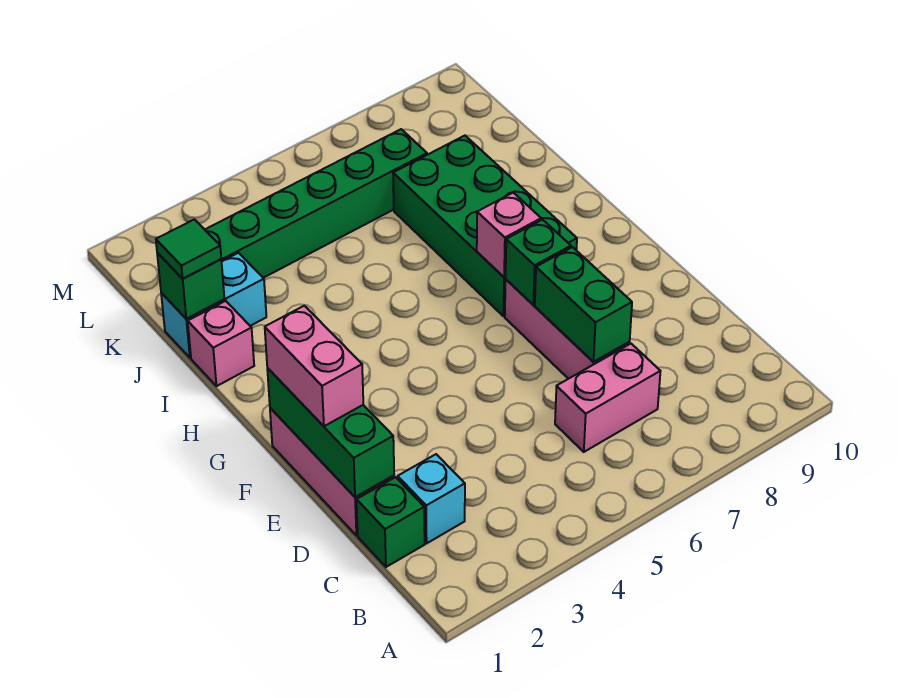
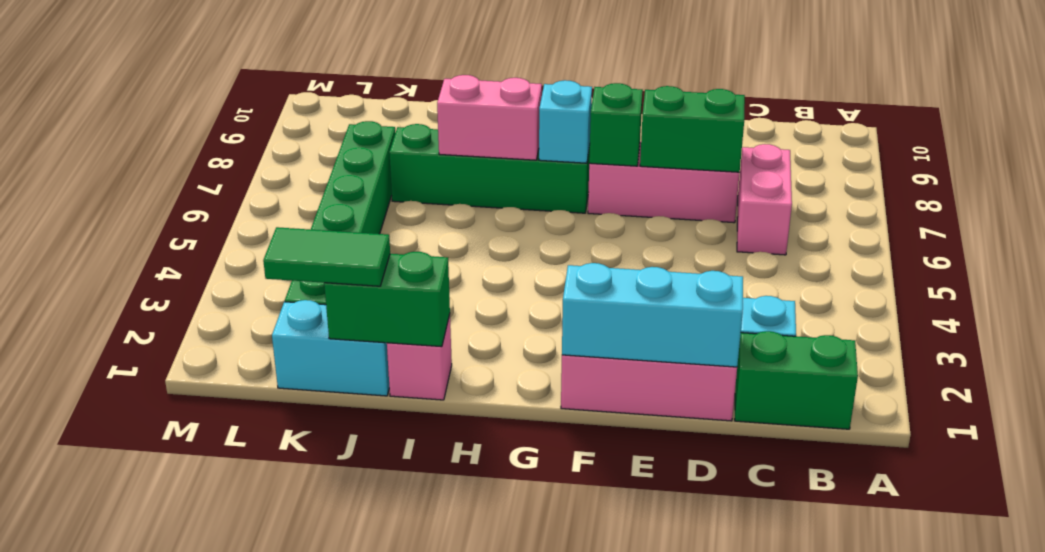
green brick C1 level 1 -> green brick B1:C1 level 1
green brick D1:F1 level 2 -> cyan brick D1:F1 level 2
pink brick E1:F1 level 3 -> pink brick H7:I7 level 2
green brick G7:J8 level 1 -> green brick G7:J7 level 1
pink brick G7 level 2 -> cyan brick G7 level 2
cyan brick J1:J2 level 1 -> cyan brick J1:K1 level 1
green brick J1 level 2 -> green brick I1:J1 level 2
green tile J1 level 3 -> green tile J1:K1 level 3

